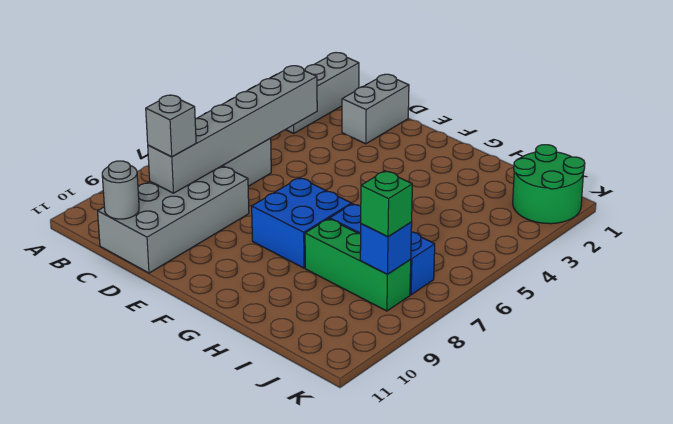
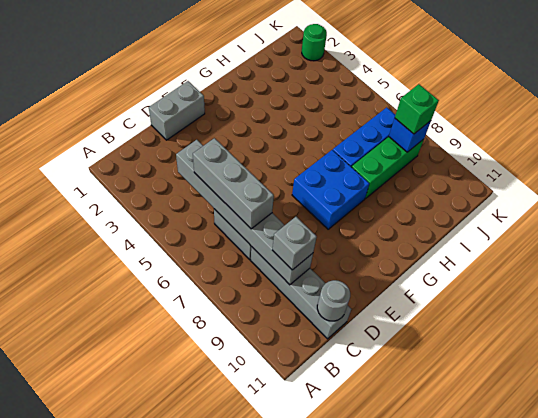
grey brick B1:B3 level 1 -> grey brick C5:C7 level 3
grey brick C8:D11 level 1 -> grey brick C8:C11 level 1
grey brick D1:D2 level 1 -> grey brick D1:E1 level 1
green round brick J1:K2 level 1 -> green round brick K2 level 1

